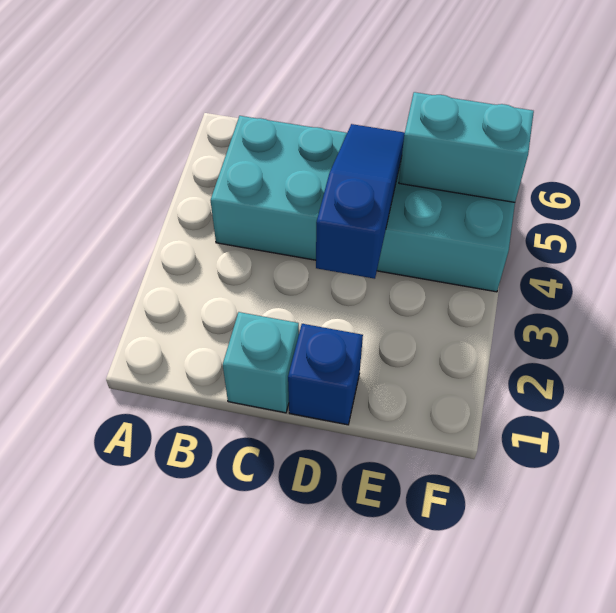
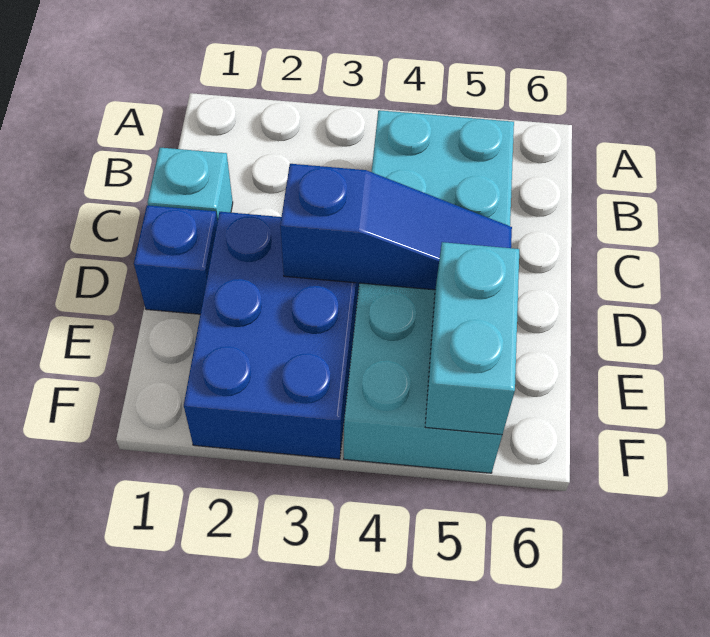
none -> blue brick D2:F3 level 1

